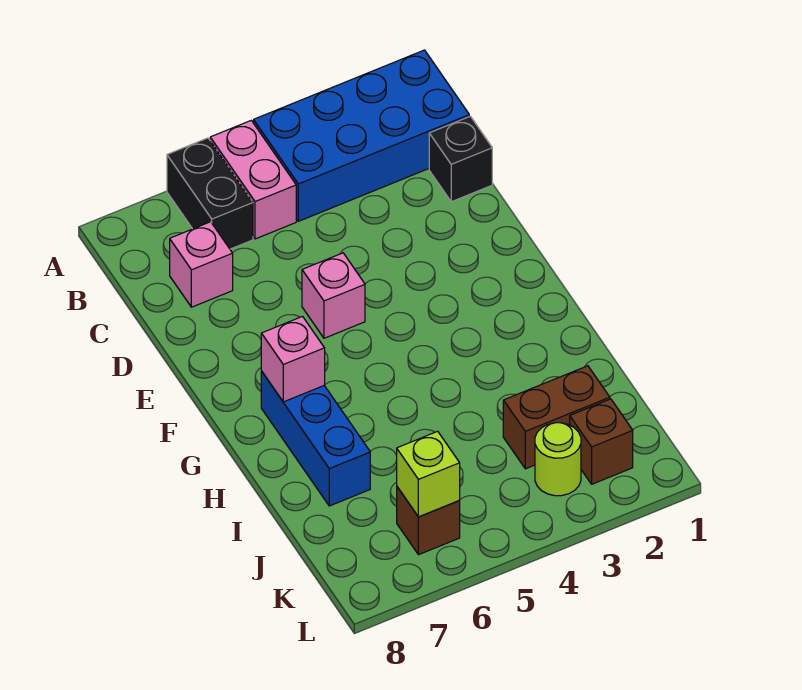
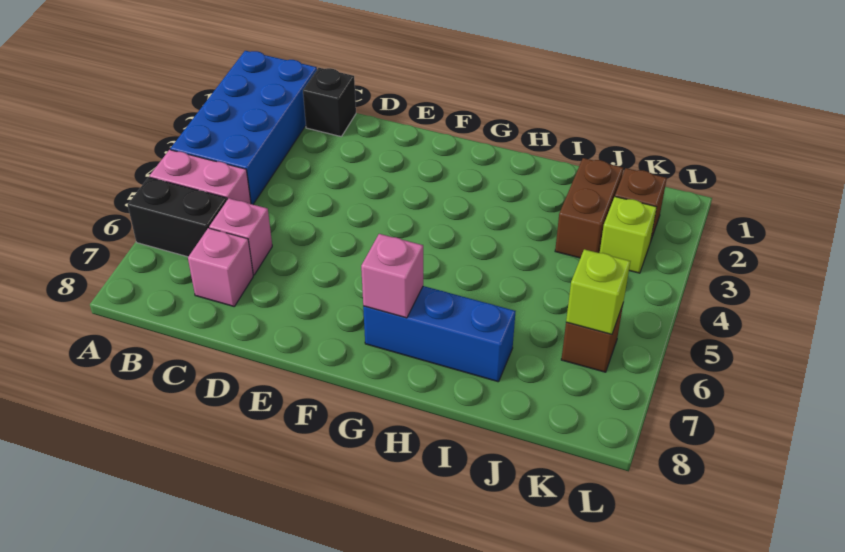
pink brick E5 level 1 -> pink brick C6 level 1
lime round brick K3 level 1 -> lime brick K3 level 1

